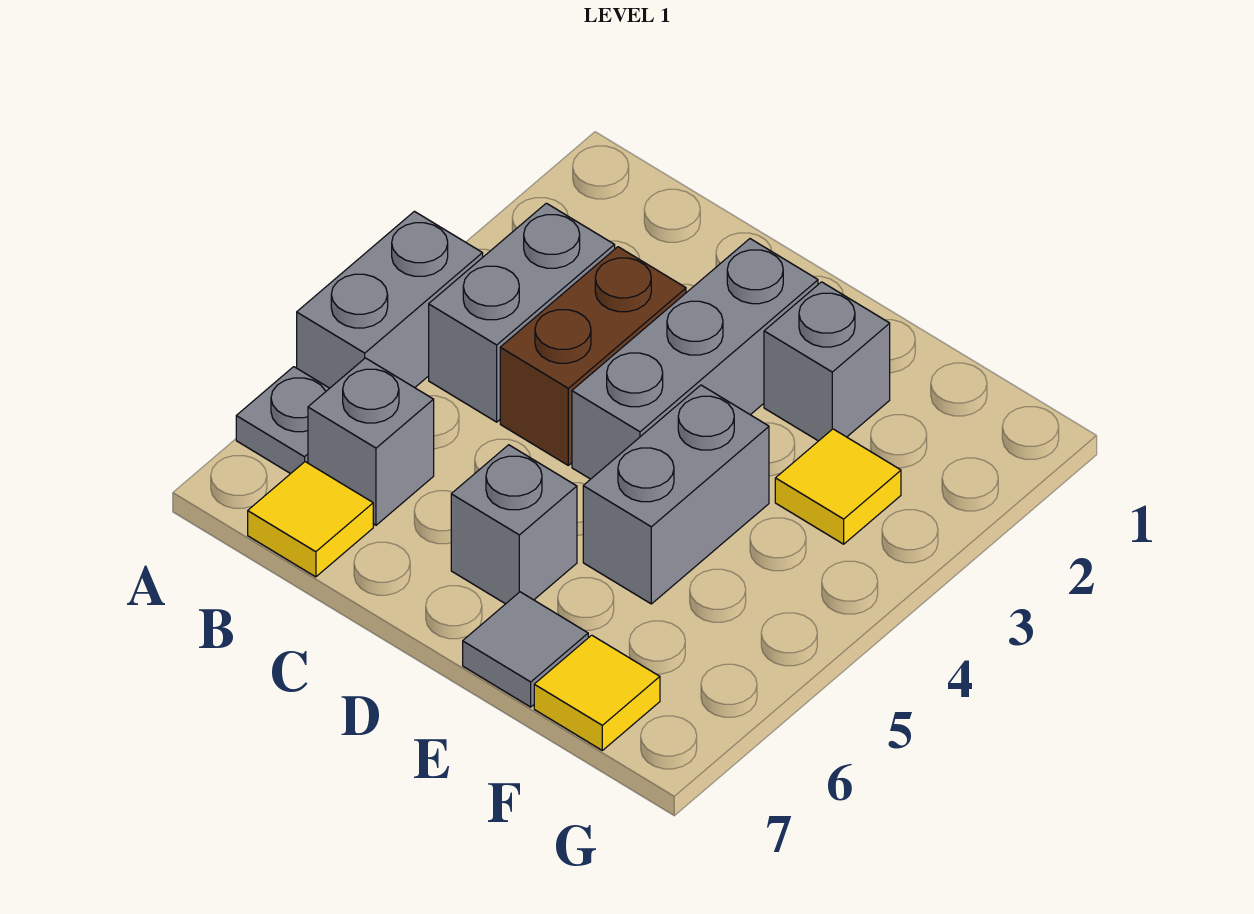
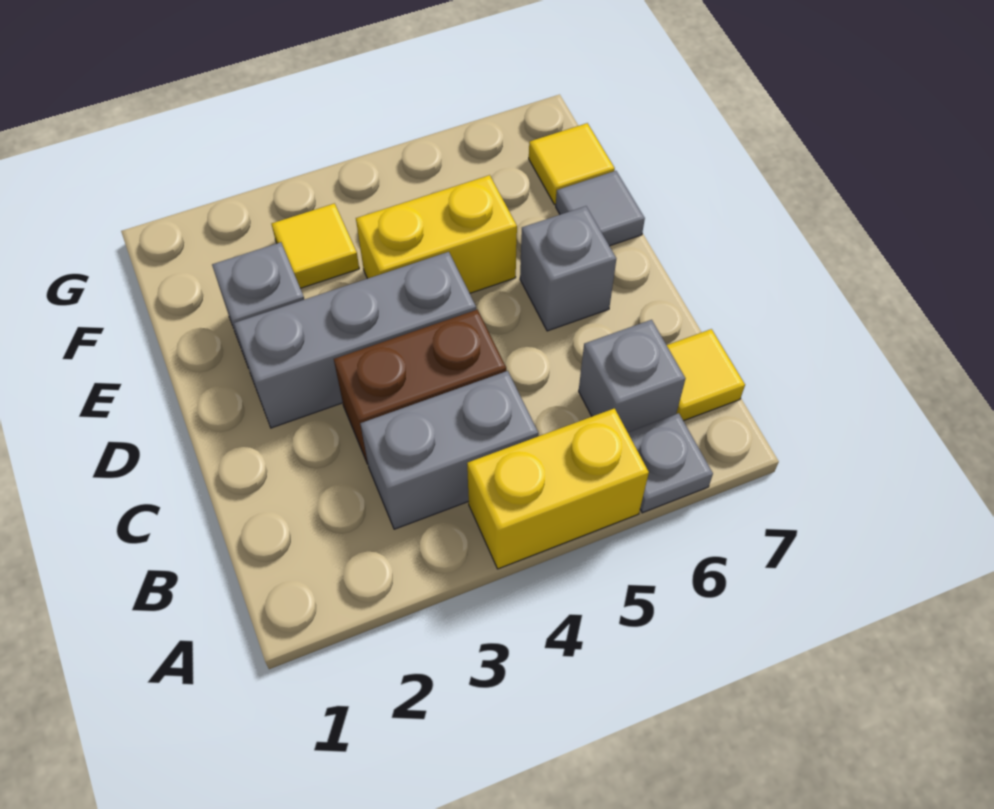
grey brick A4:A5 level 1 -> yellow brick A4:A5 level 1
grey brick E4:E5 level 1 -> yellow brick E4:E5 level 1

